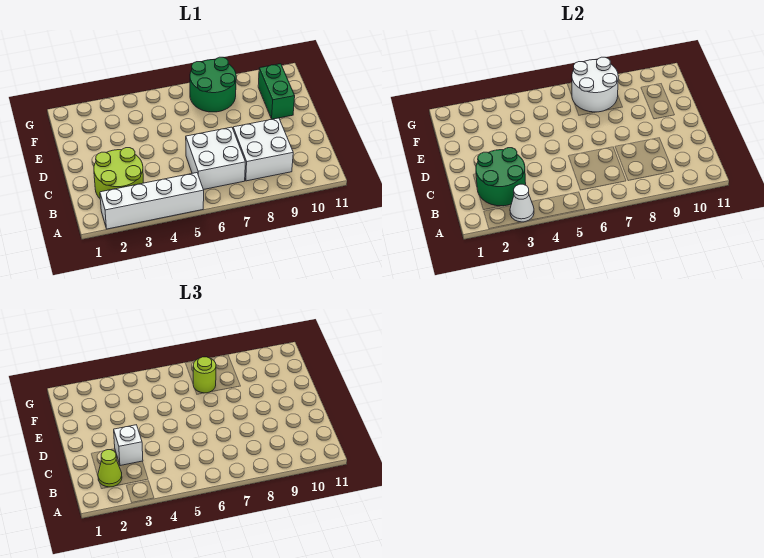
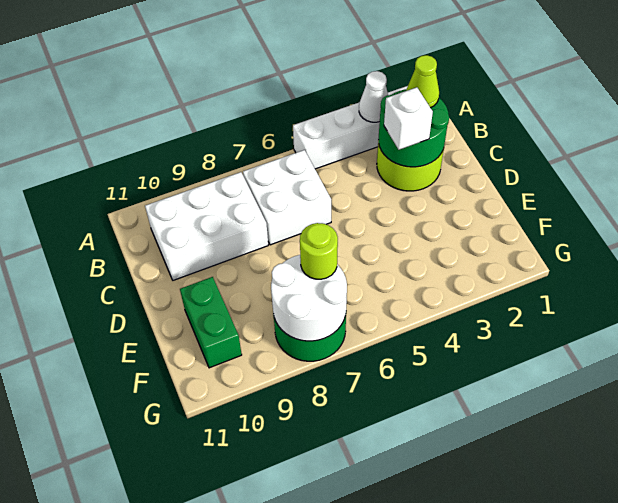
white brick B8:C9 level 1 -> white brick B8:C10 level 1

